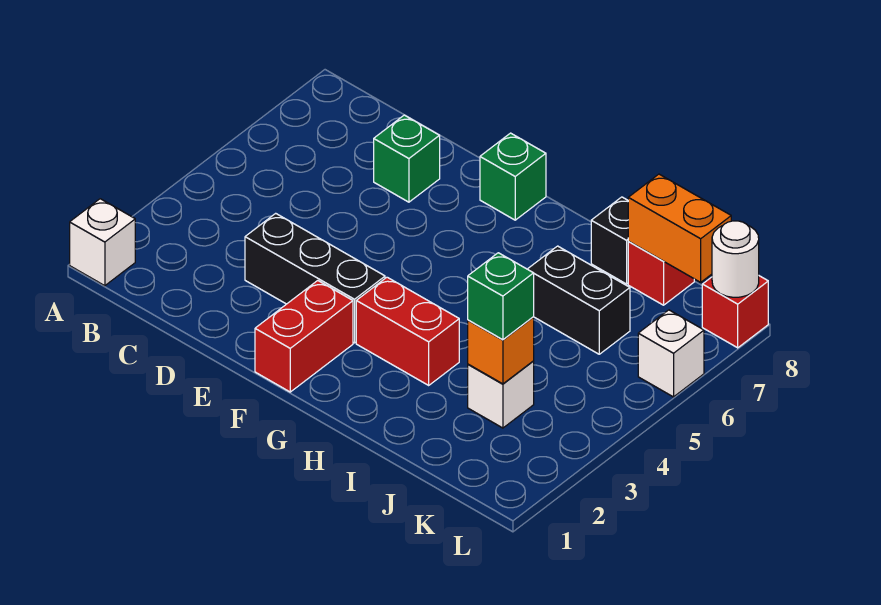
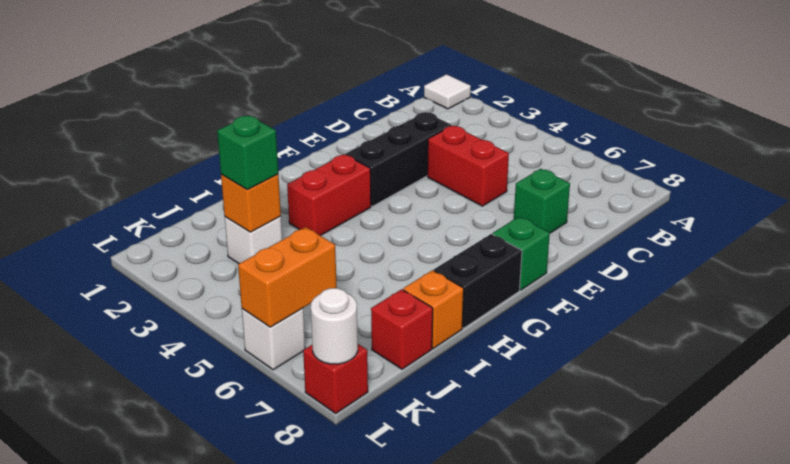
white brick A1 level 1 -> white tile A1 level 1
red brick F1:F2 level 1 -> red brick D4:D5 level 1
black brick I6:J6 level 1 -> black brick G8:H8 level 1
black brick I8 level 1 -> orange brick I8 level 1
orange brick J8:K8 level 2 -> orange brick K6:L6 level 2

